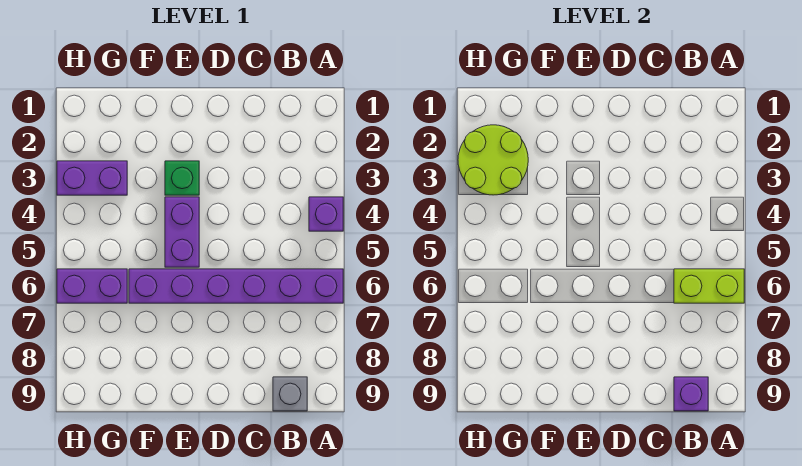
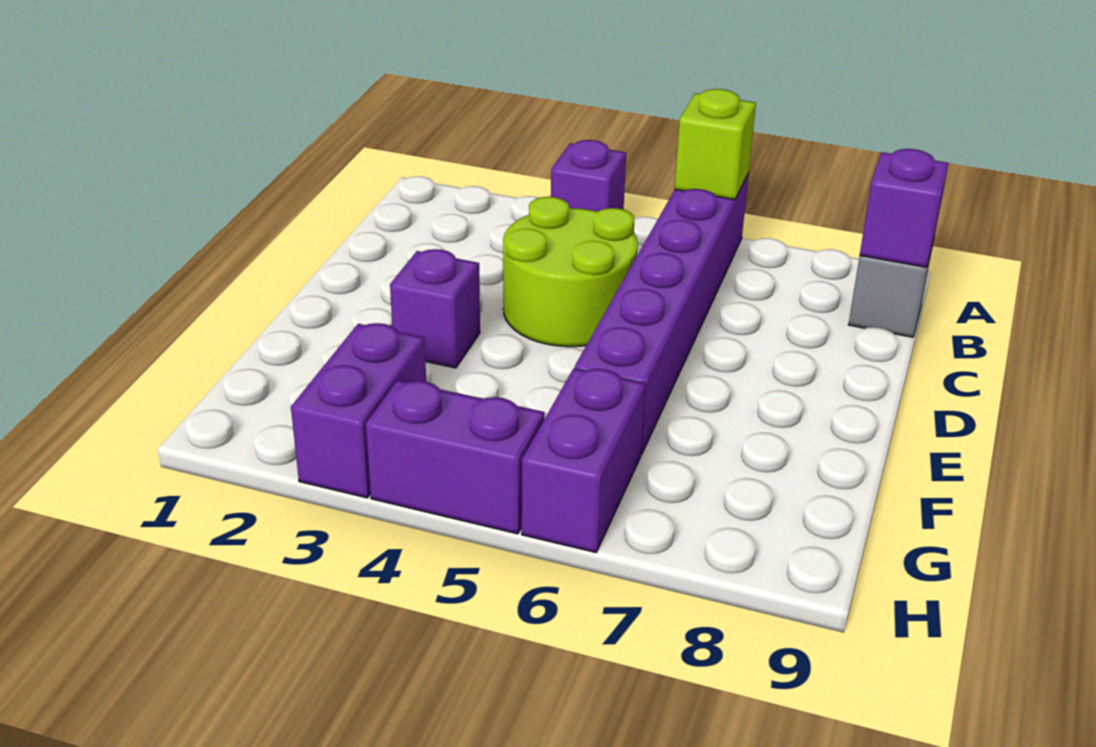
lime brick A6:B6 level 2 -> lime brick A6 level 2
green brick E3 level 1 -> purple brick E3 level 1
purple brick E4:E5 level 1 -> purple brick H4:H5 level 1
lime round brick G2:H3 level 2 -> lime round brick C4:D5 level 1

